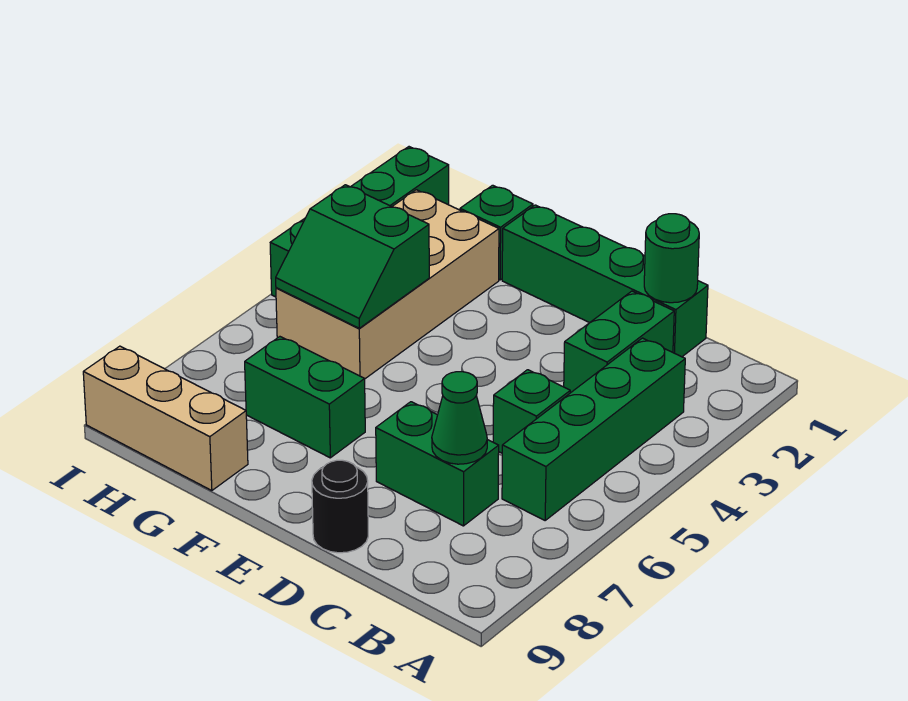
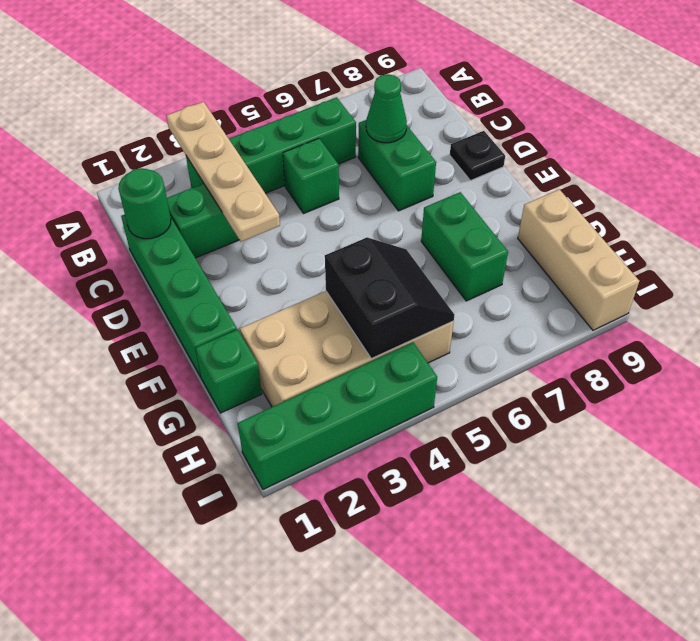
none -> tan plate A3:D3 level 2
black round brick D9 level 1 -> black plate D9 level 1
green slope G4:H5 level 2 top 4 -> black slope G4:H5 level 2 top 4

